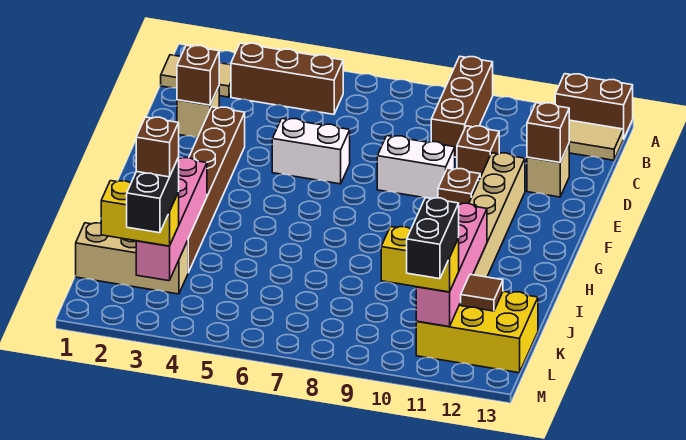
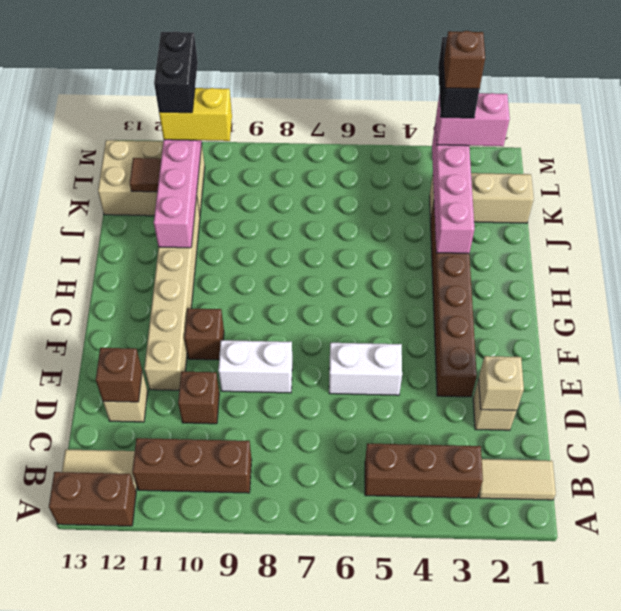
brown brick A9:C9 level 1 -> brown brick B9:B11 level 1
brown brick D2 level 2 -> tan brick D2 level 2
yellow brick K11:L13 level 1 -> tan brick K11:L13 level 1
yellow brick L2:L3 level 3 -> pink brick L2:L3 level 3

